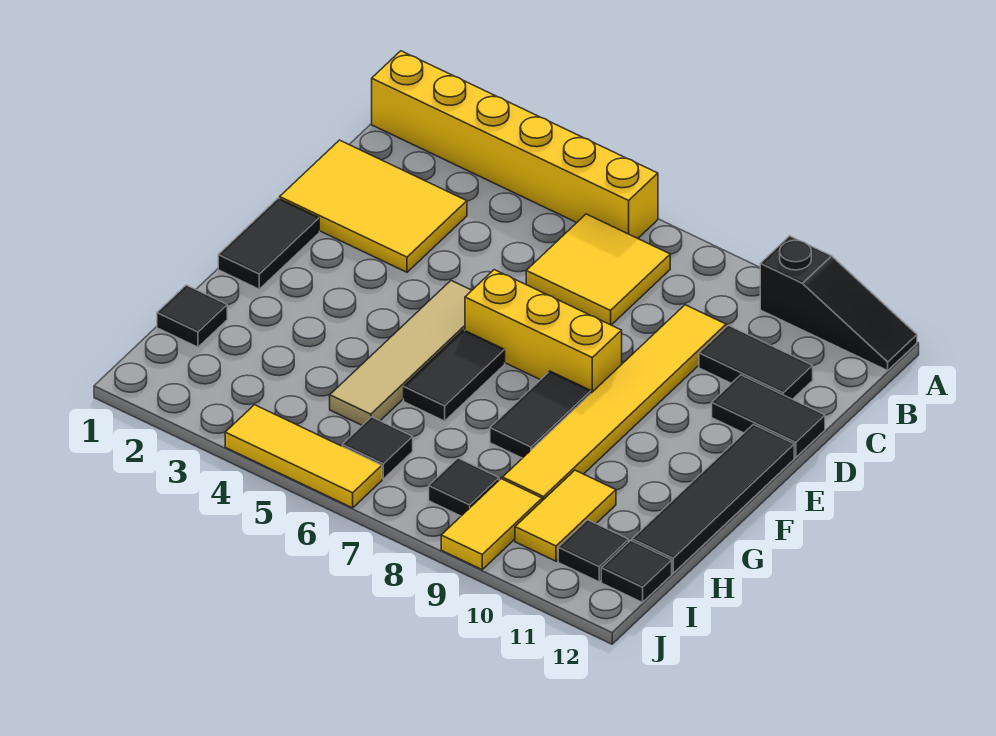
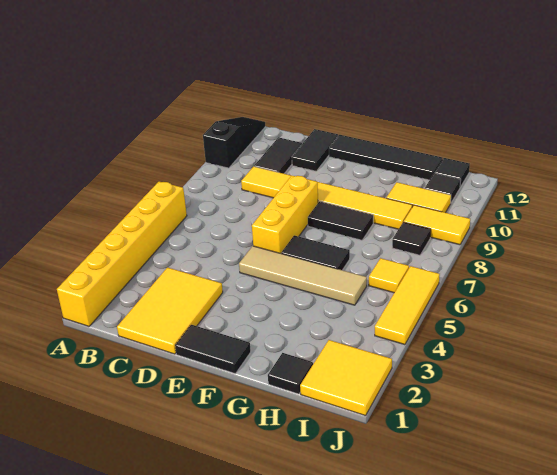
yellow tile B6:C7 level 1 -> yellow tile I1:J2 level 1
black tile I6 level 1 -> yellow tile I6 level 1

